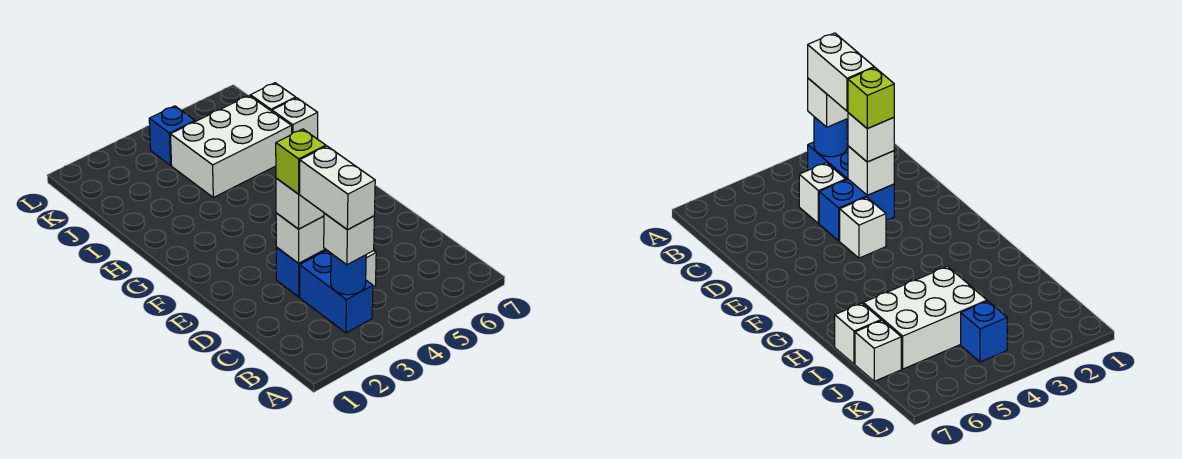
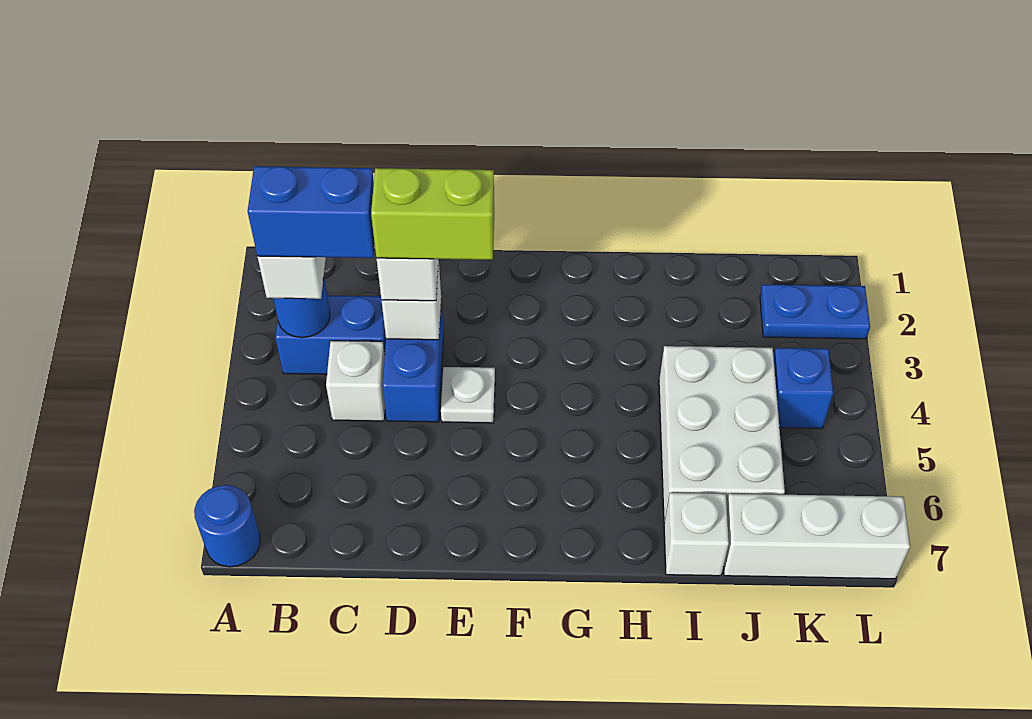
none -> blue round brick A7 level 1
white brick B3:C3 level 4 -> blue brick B3:C3 level 4
lime brick D3 level 4 -> lime brick D3:E3 level 4
white brick E4 level 1 -> white plate E4 level 1
white brick J7 level 1 -> white brick J7:L7 level 1
none -> blue plate K2:L2 level 1

